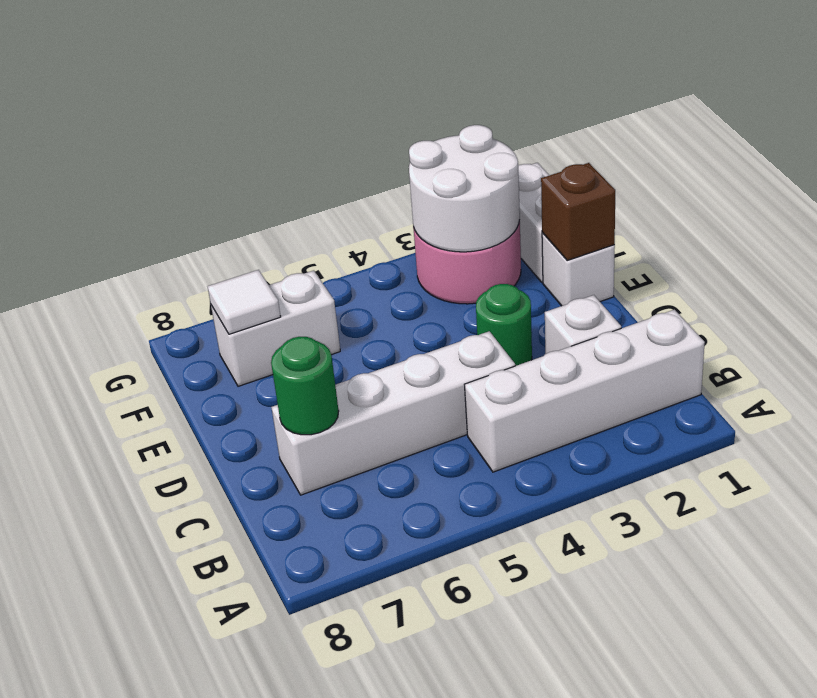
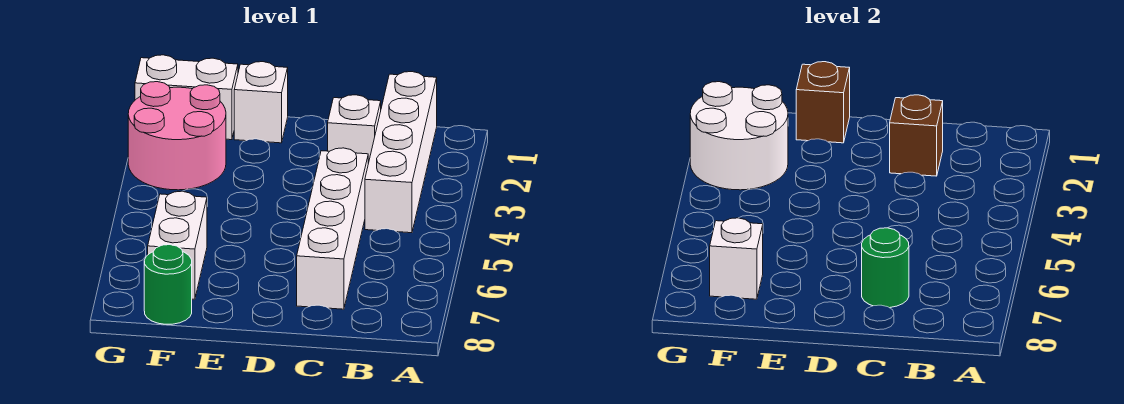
none -> brown brick C2 level 2
green round brick D3 level 1 -> green round brick F8 level 1
white tile F7 level 2 -> white brick F7 level 2

